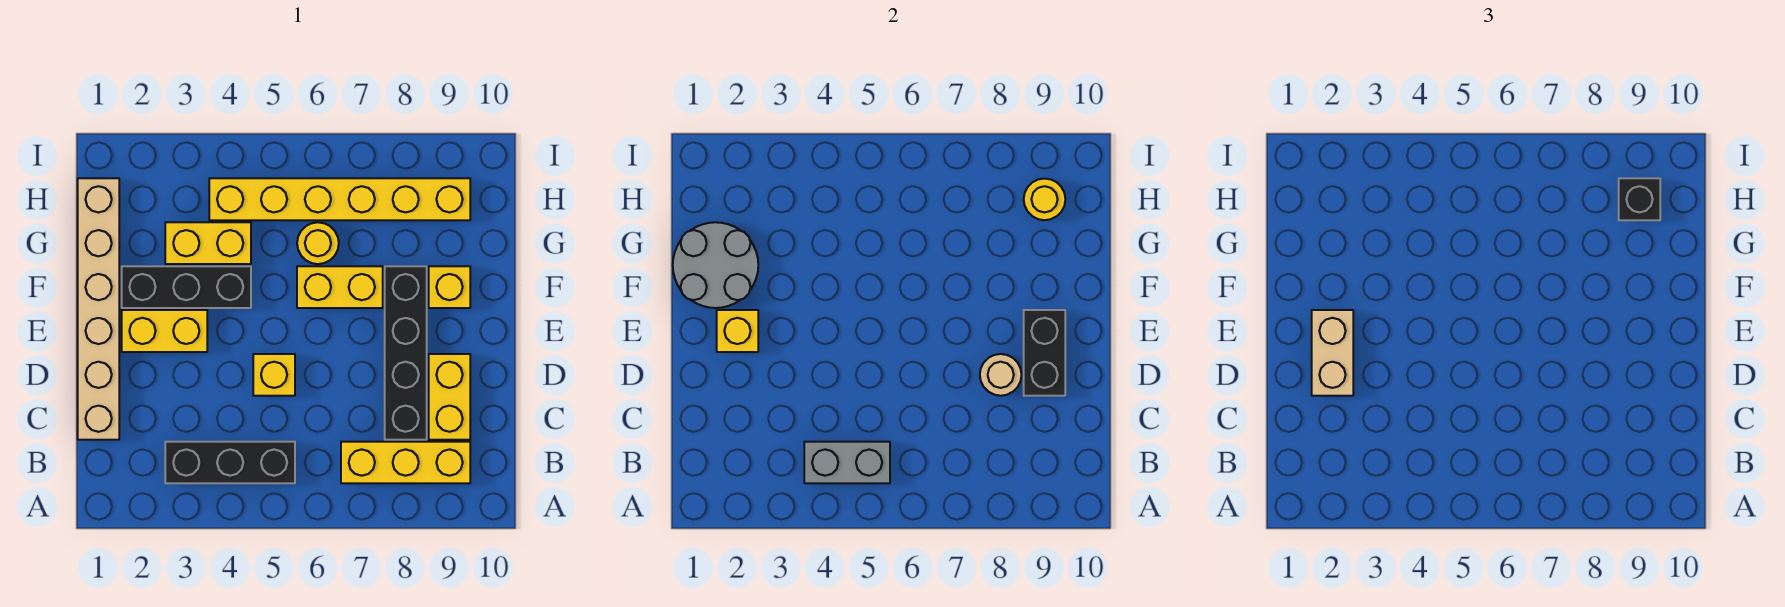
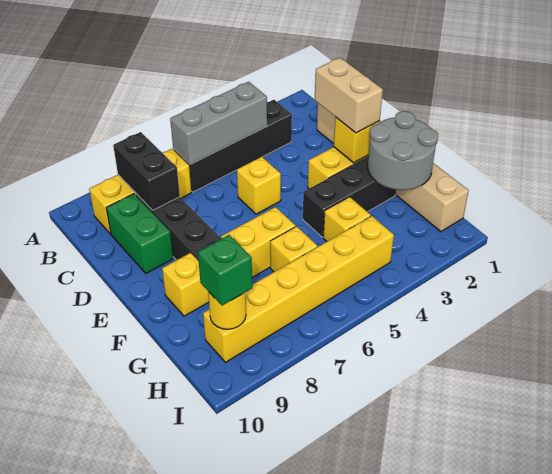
black brick B3:B5 level 1 -> black brick B3:B6 level 1
grey brick B4:B5 level 2 -> grey brick B4:B6 level 2
yellow brick C9:D9 level 1 -> green brick C9:D9 level 1
tan round brick D8 level 2 -> none
black brick D9:E9 level 2 -> black brick B8:C8 level 2
yellow brick G3:G4 level 1 -> yellow brick G4 level 1
yellow round brick G6 level 1 -> yellow brick G6 level 1
black brick H9 level 3 -> green brick H9 level 3

